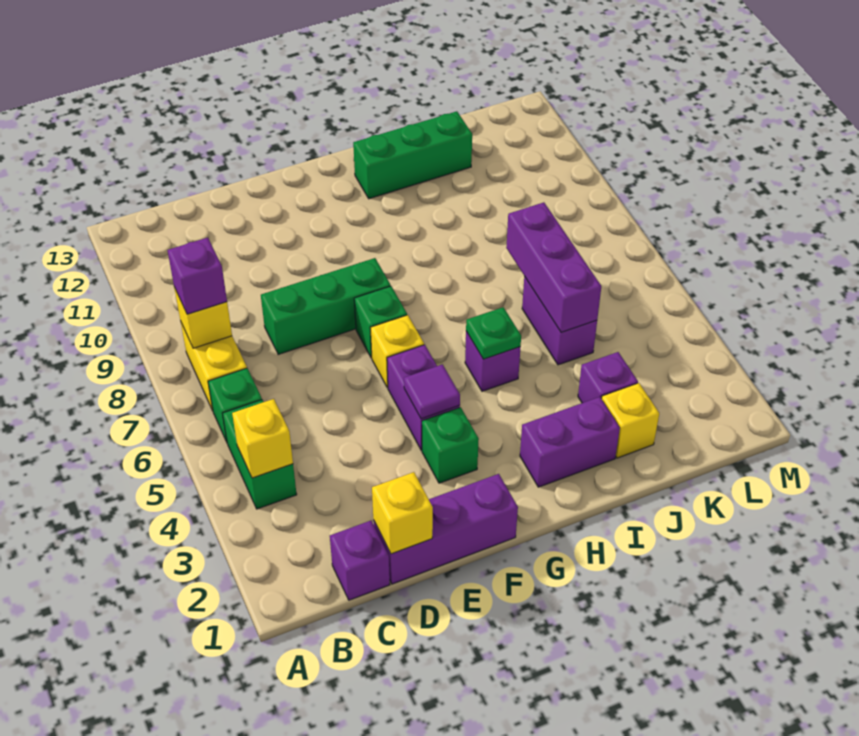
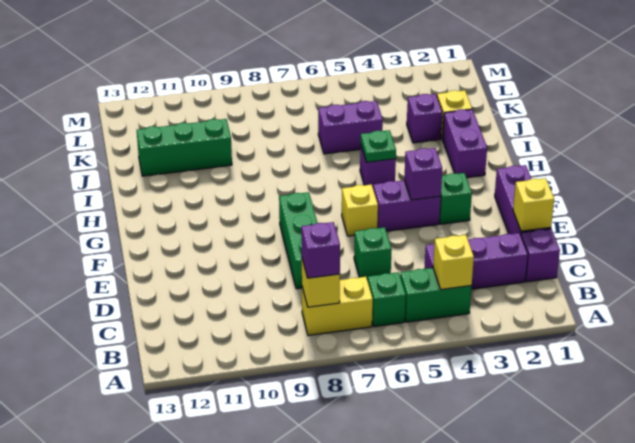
purple tile F4 level 2 -> purple brick F4 level 2
green brick F7 level 1 -> green brick D6 level 1
green brick H12:J12 level 1 -> green brick J10:J12 level 1
purple brick J5:J7 level 2 -> purple brick C2:C4 level 1

